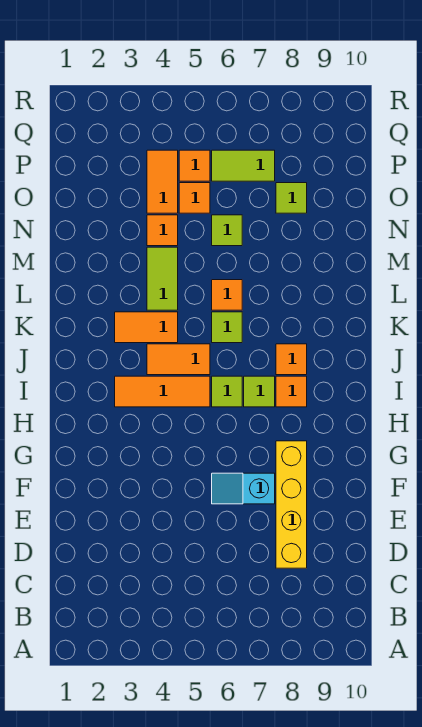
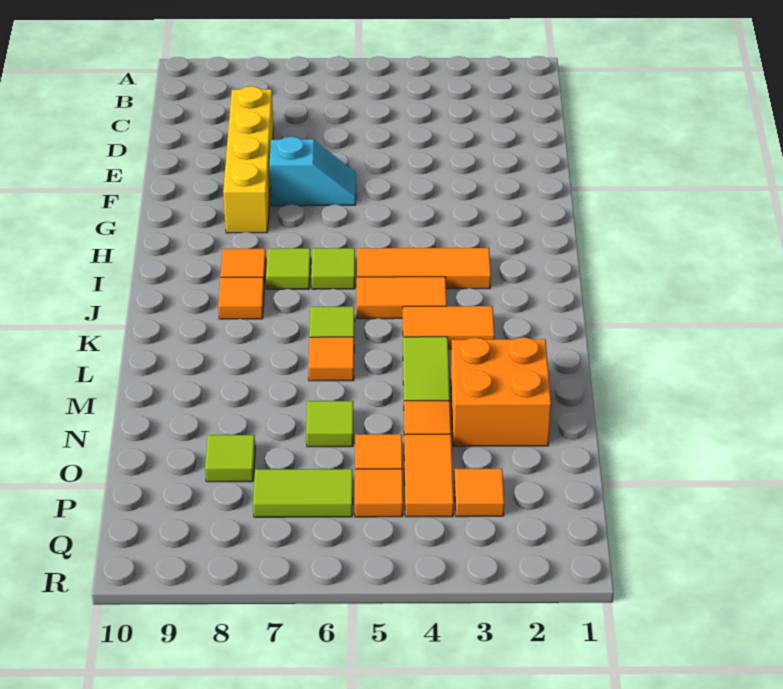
none -> orange brick M2:N3 level 1
none -> orange tile P3 level 1

